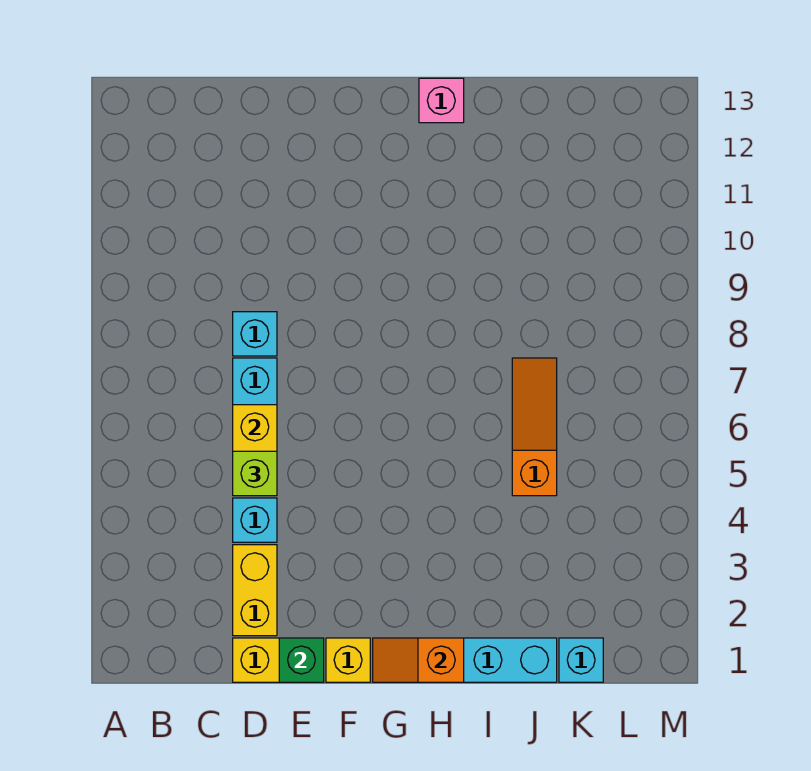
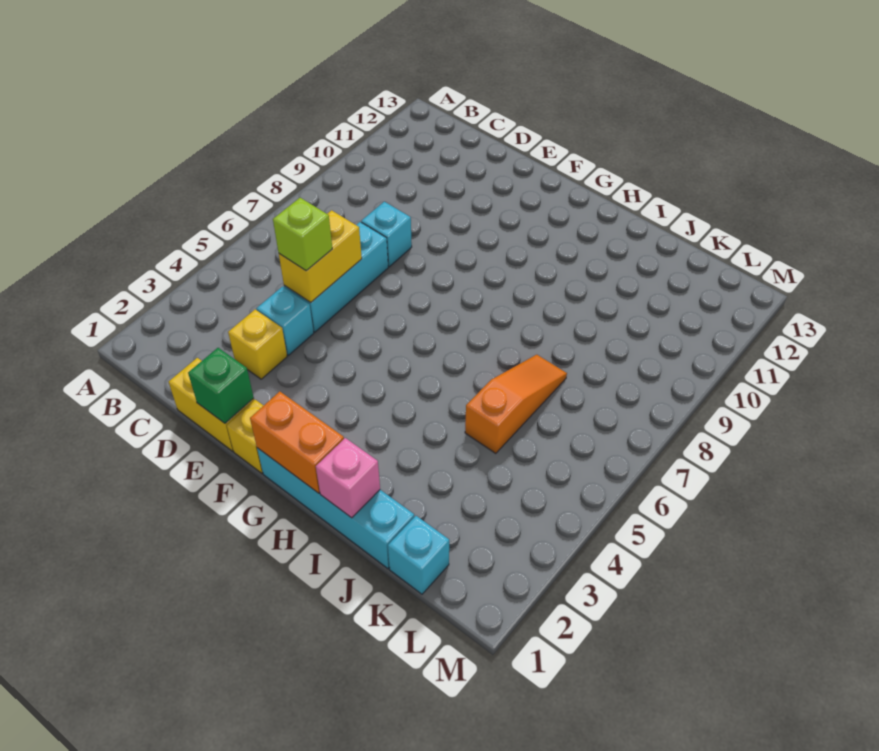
yellow brick D2:D3 level 1 -> yellow brick D3 level 1
orange slope G1:H1 level 2 top H -> orange brick G1:H1 level 2
pink brick H13 level 1 -> pink brick I1 level 2

